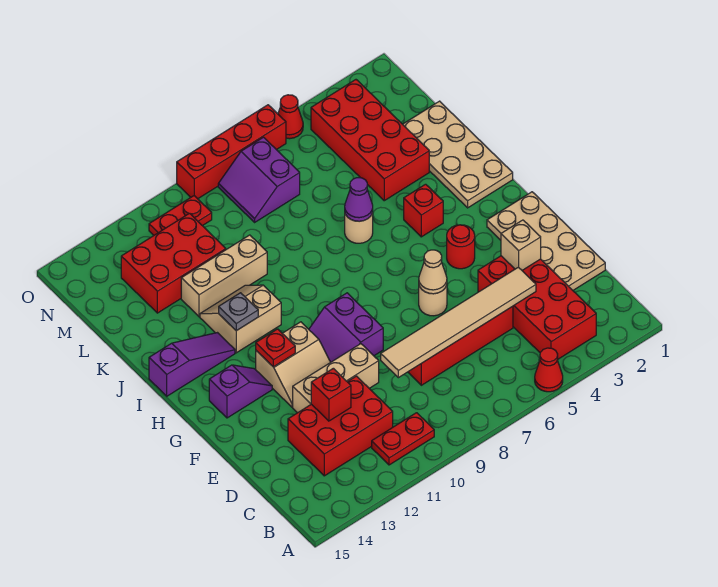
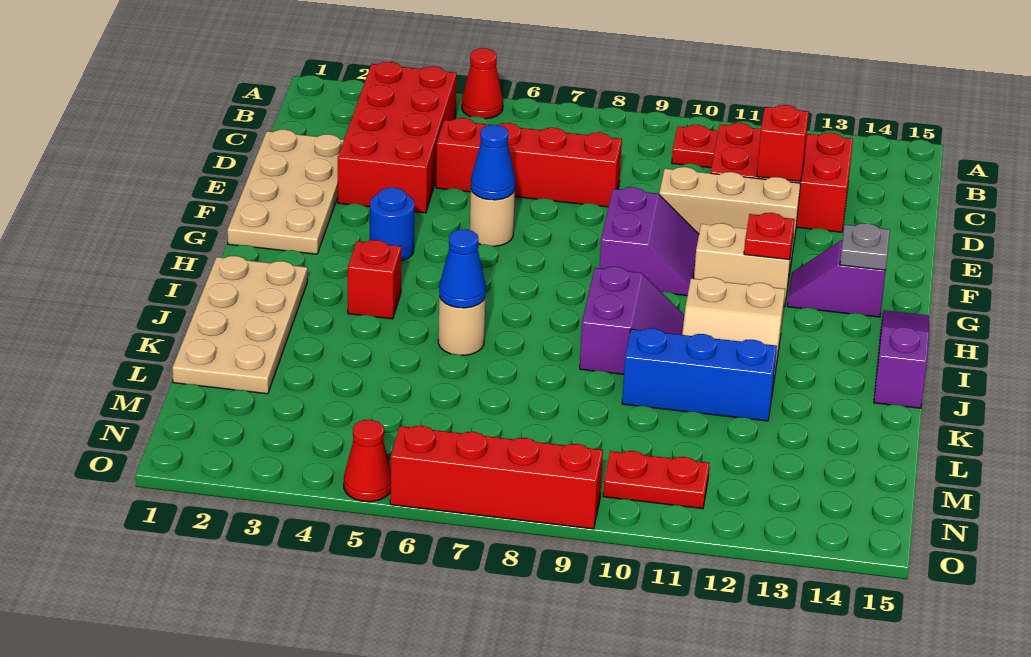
tan tile D4:D9 level 2 -> none
tan brick E3 level 2 -> none
tan cone F6 level 2 -> blue cone F6 level 2
red round brick G4 level 1 -> blue round brick G4 level 1
grey plate I12 level 2 -> grey plate G14 level 2
purple slope I13:I15 level 1 top 15 -> purple slope H15:J15 level 1 top J
purple cone J6 level 2 -> blue cone J6 level 2
red brick K3:N4 level 1 -> none
tan brick K10:K12 level 1 -> blue brick K10:K12 level 1
red brick L11:M13 level 1 -> none
purple slope M7:N8 level 1 top 7 -> purple slope I9:J10 level 1 top 9

